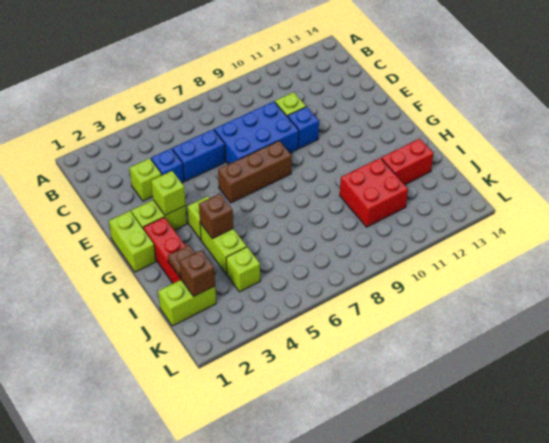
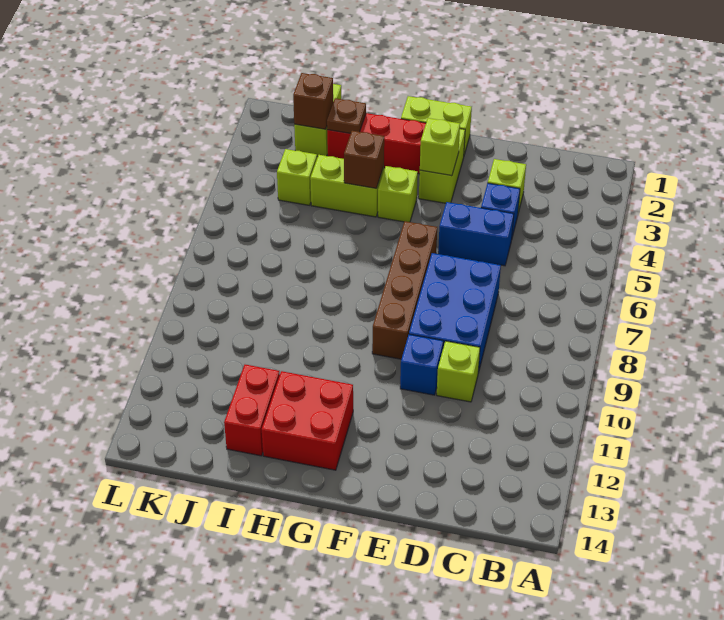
blue brick D5:D6 level 1 -> blue brick D5:E5 level 1
brown brick F6:F8 level 1 -> brown brick F6:F9 level 1
red brick I10:J11 level 1 -> red brick G12:H13 level 1

